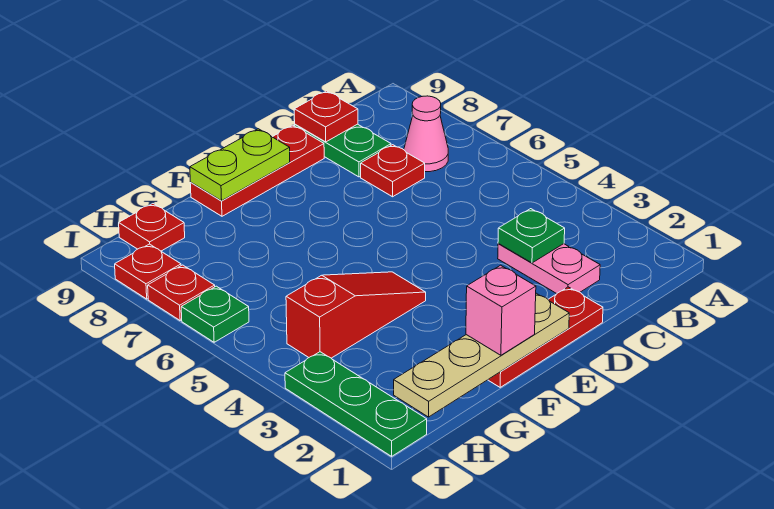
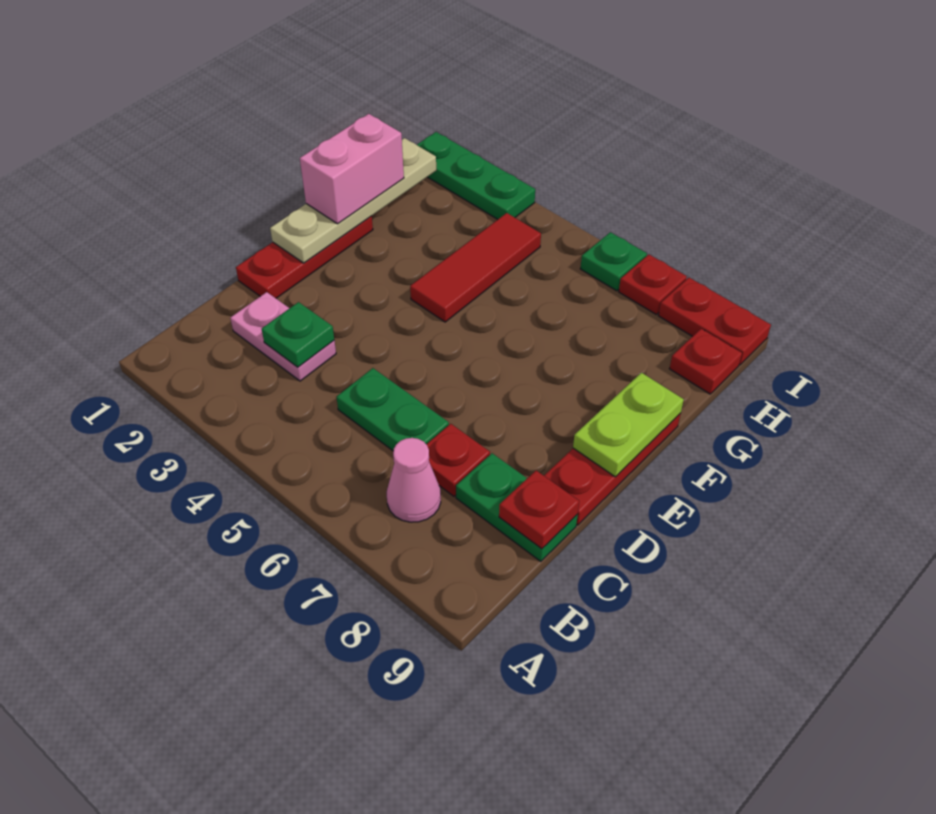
none -> green plate C5:C6 level 1
pink brick F1 level 3 -> pink brick F1:G1 level 3
red slope F4:H4 level 1 top H -> red tile F4:H4 level 1
red plate I8 level 1 -> red plate I8:I9 level 1

